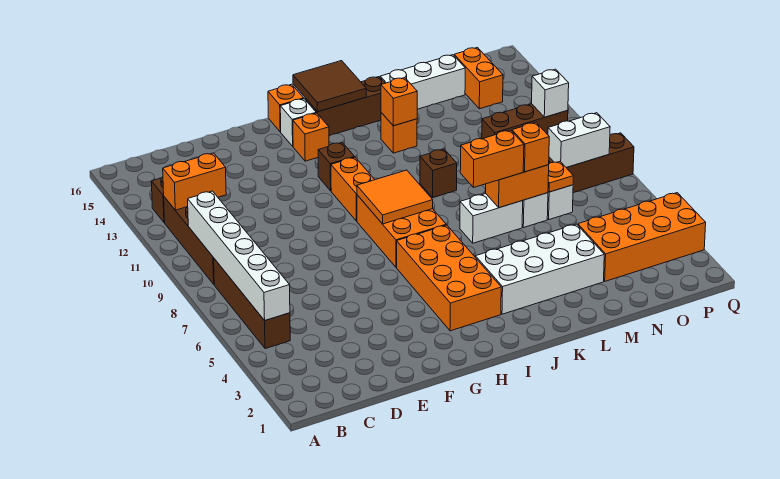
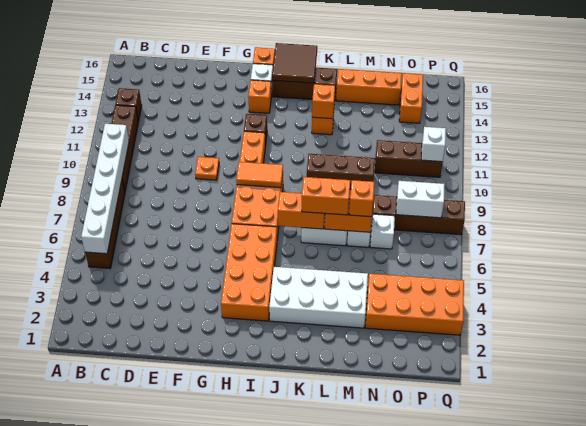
orange brick B12:C12 level 2 -> orange brick J7:K7 level 2
orange tile H8:I9 level 2 -> orange tile H9:I9 level 2
brown brick K10 level 1 -> brown brick K10:M10 level 1
white brick L15:N15 level 1 -> orange brick L15:N15 level 1
orange plate N7 level 2 -> orange plate F10 level 1

